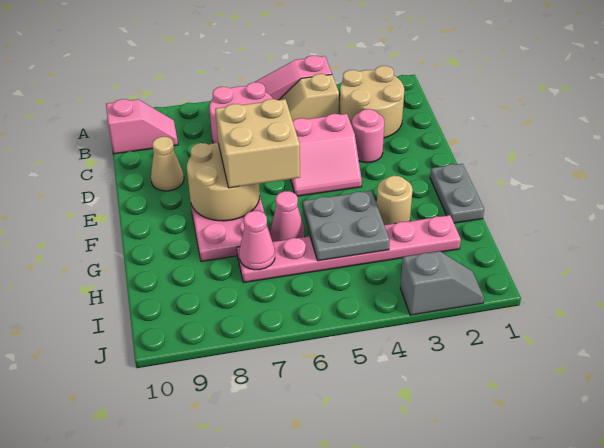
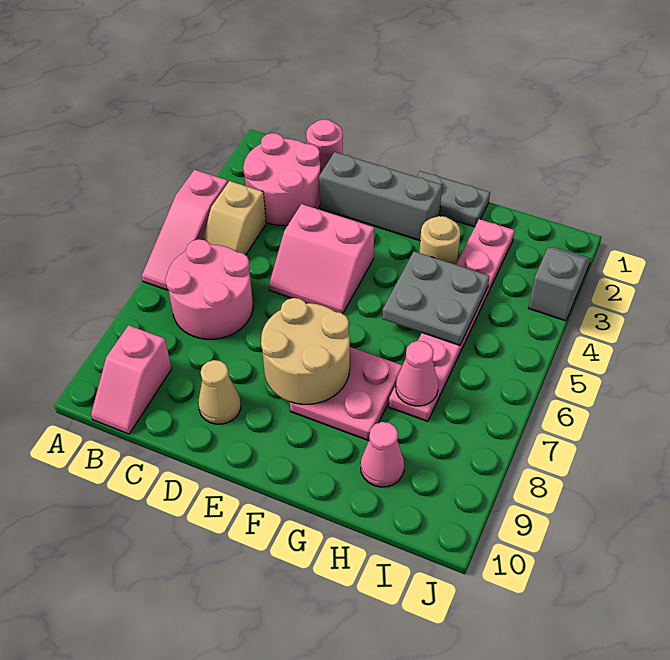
tan round brick B2:C3 level 1 -> pink round brick B2:C3 level 1
pink slope B9:B10 level 1 top 10 -> pink slope B9:B10 level 1 top 9
none -> grey brick D2:F2 level 1
pink round brick D3 level 1 -> pink round brick C1 level 1
pink slope D4:E5 level 1 top D -> pink slope D4:E5 level 1 top 4
tan brick E6:F7 level 3 -> none
pink cone G6 level 1 -> pink cone H9 level 1

